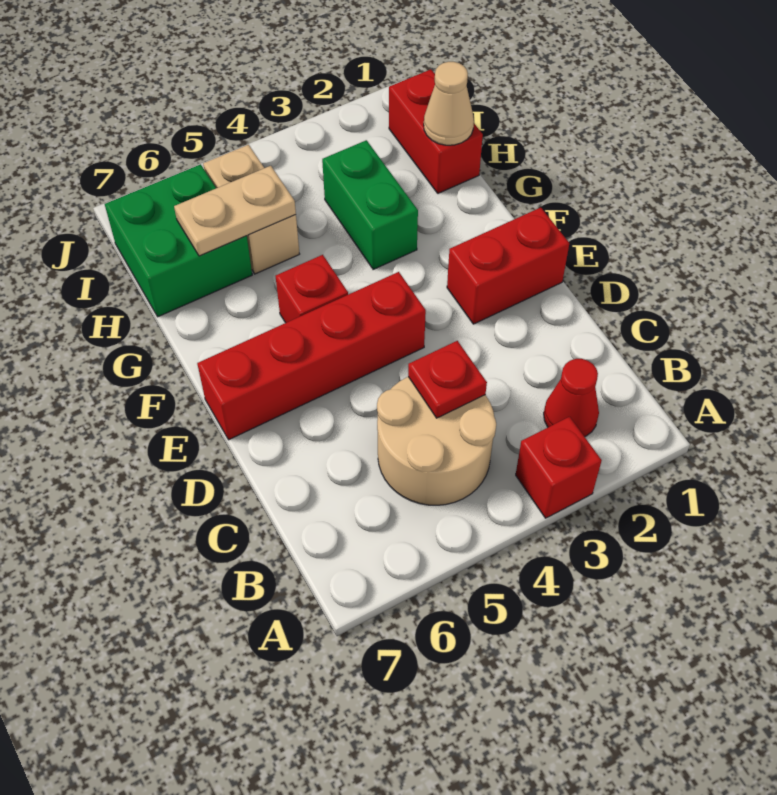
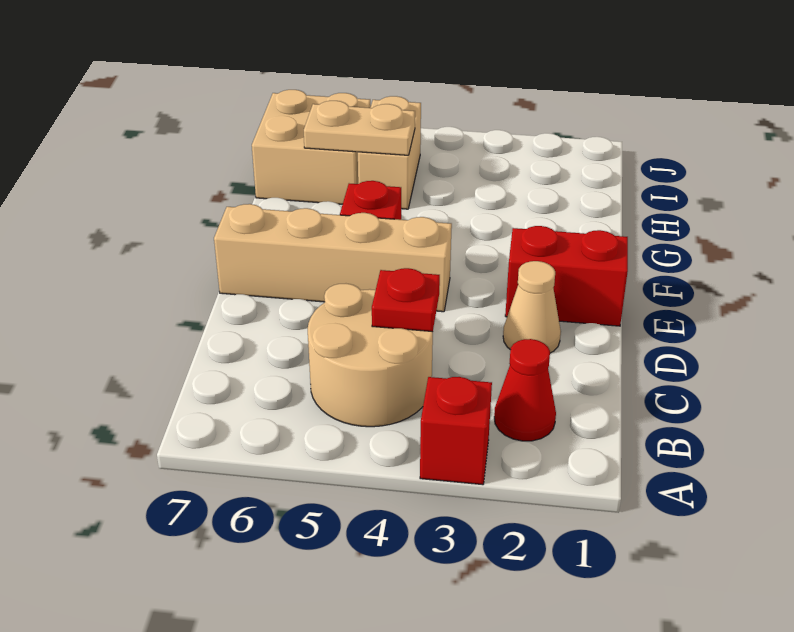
red brick E4:E7 level 1 -> tan brick E4:E7 level 1
green brick G3:H3 level 1 -> none
red brick H1:I1 level 1 -> none
tan cone H1 level 2 -> tan cone D2 level 1
green brick H6:I7 level 1 -> tan brick H6:I7 level 1

